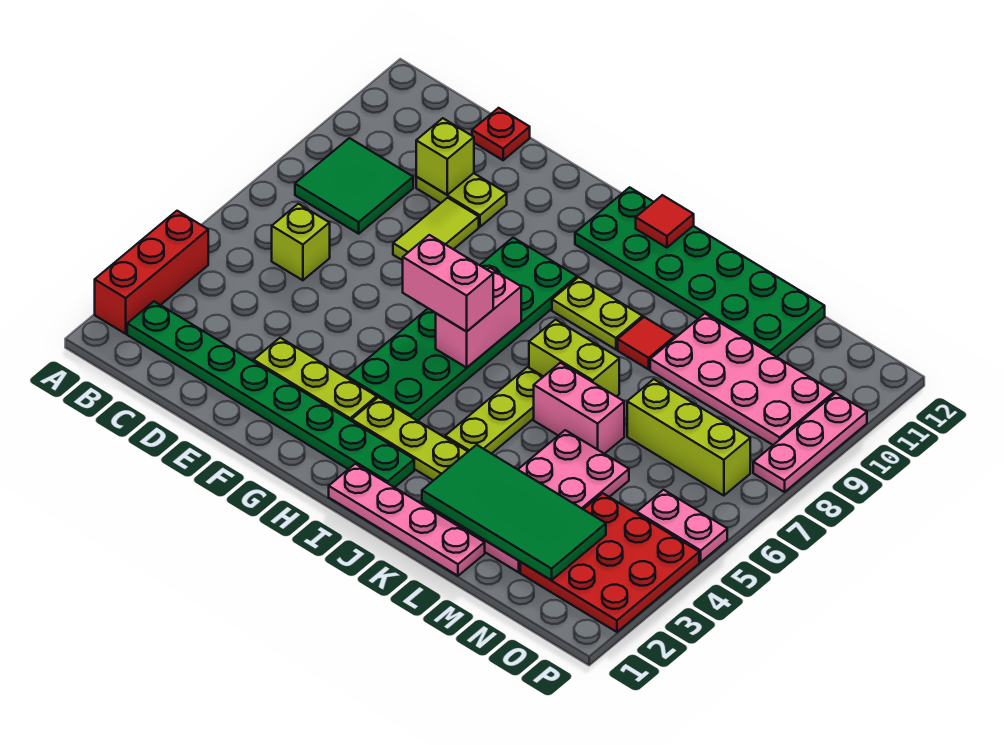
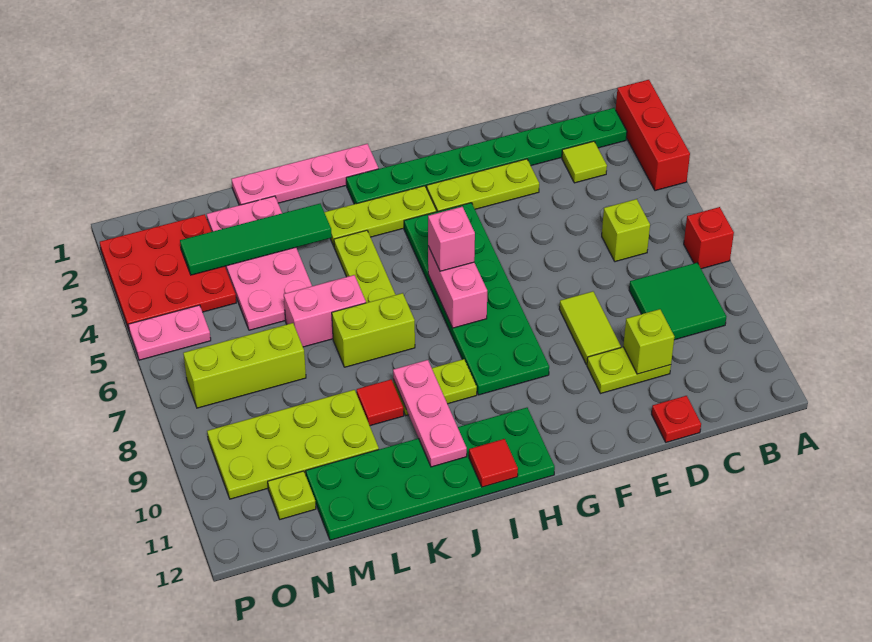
none -> red brick A7 level 1
none -> lime tile C3 level 1
pink brick G6:H6 level 3 -> pink brick H6 level 3
green tile K2:N3 level 2 -> green tile K3:N3 level 2
pink plate L9:O10 level 1 -> lime plate L9:O10 level 1
none -> lime plate N11 level 1
pink plate P8:P10 level 1 -> pink plate J9:J11 level 2

